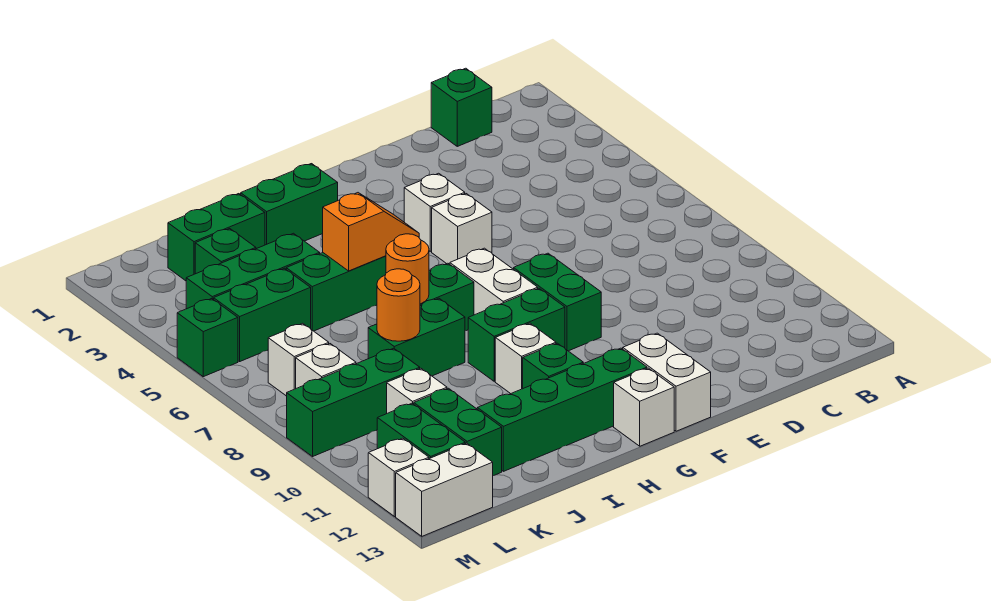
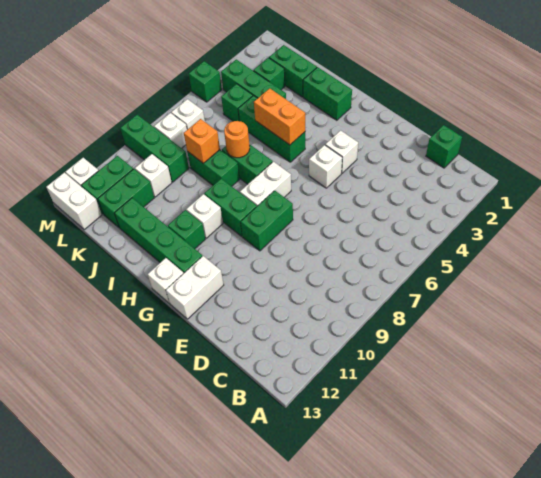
orange slope H5:I5 level 2 top I -> orange brick H5:I5 level 2
orange round brick J8 level 2 -> orange brick J8 level 2
green brick K5:L5 level 1 -> green brick K5 level 1

